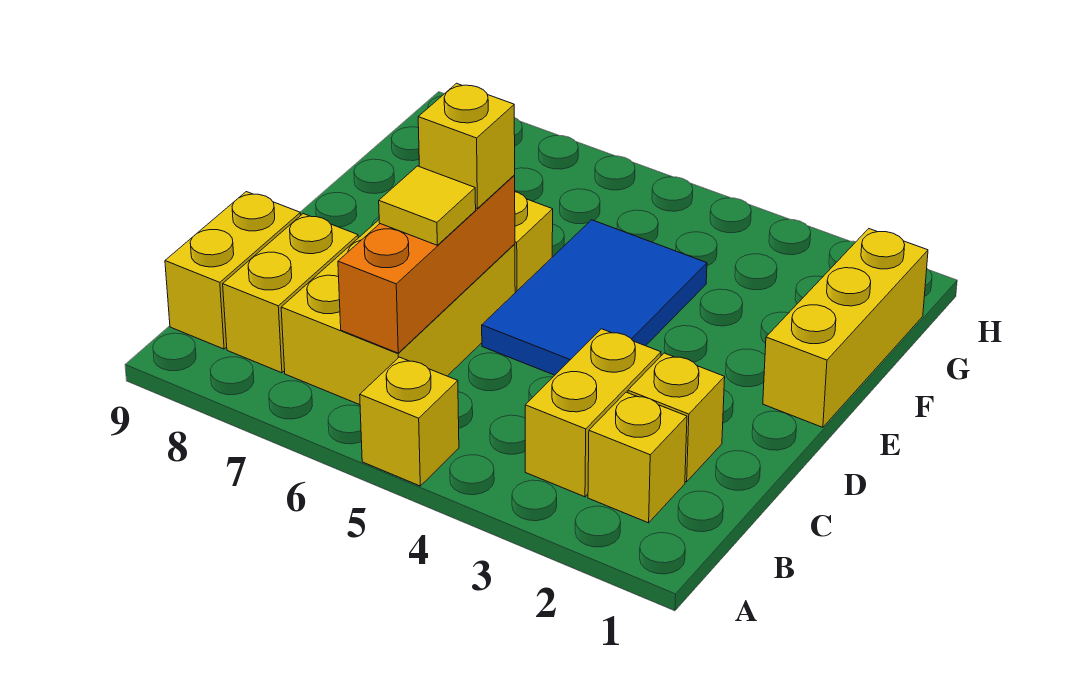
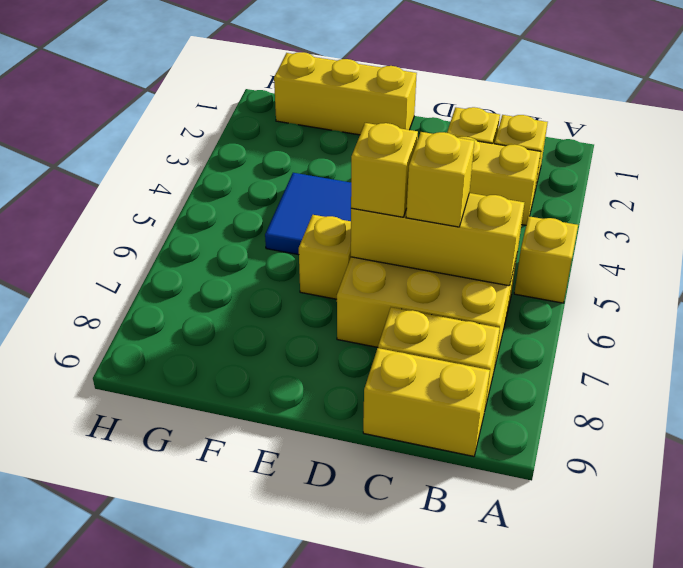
orange brick B6:D6 level 2 -> yellow brick B6:D6 level 2
yellow tile C6 level 3 -> yellow brick C6 level 3

